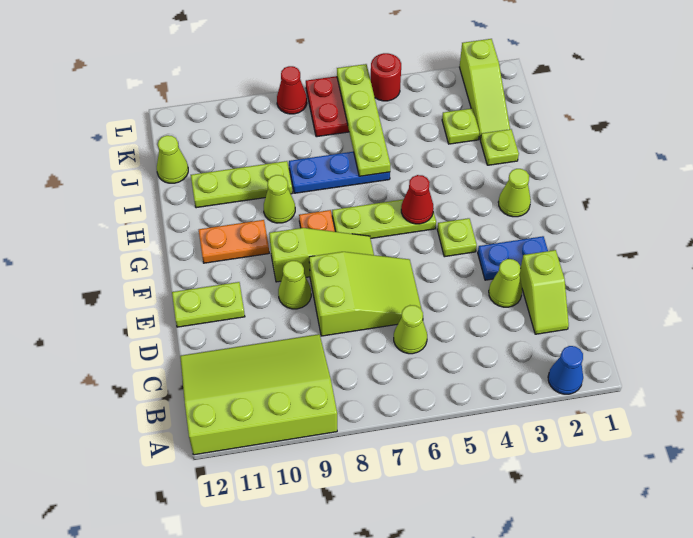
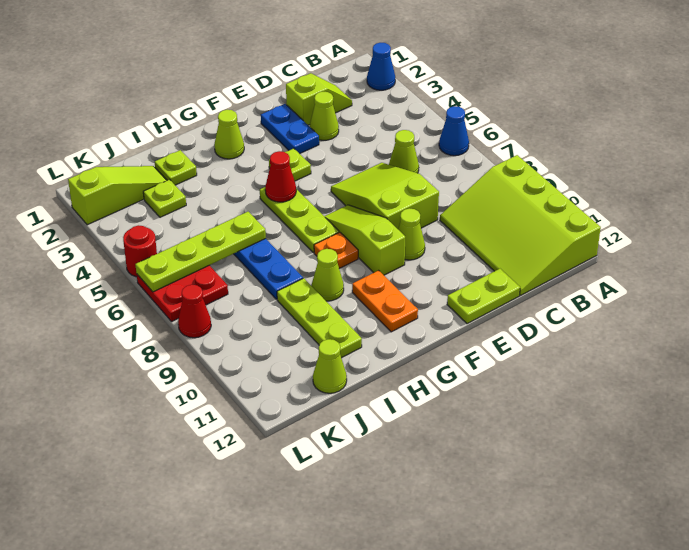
none -> blue cone A6 level 1
lime plate E11:E12 level 1 -> lime plate D12:E12 level 1

